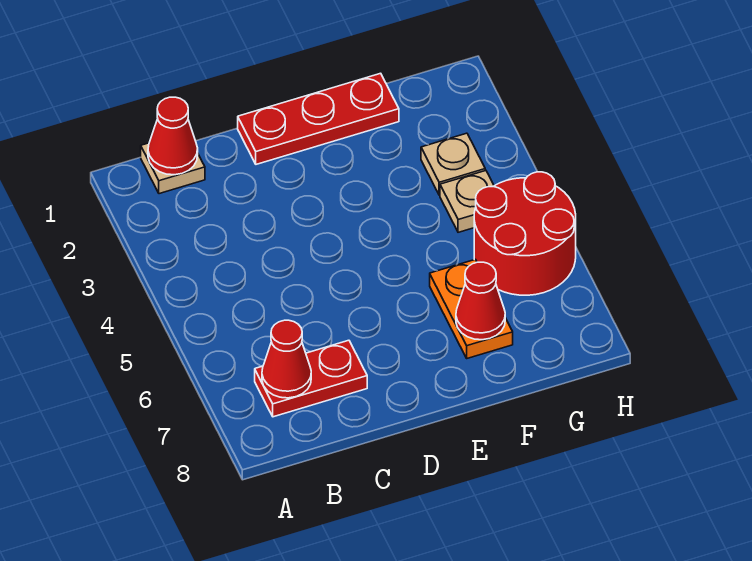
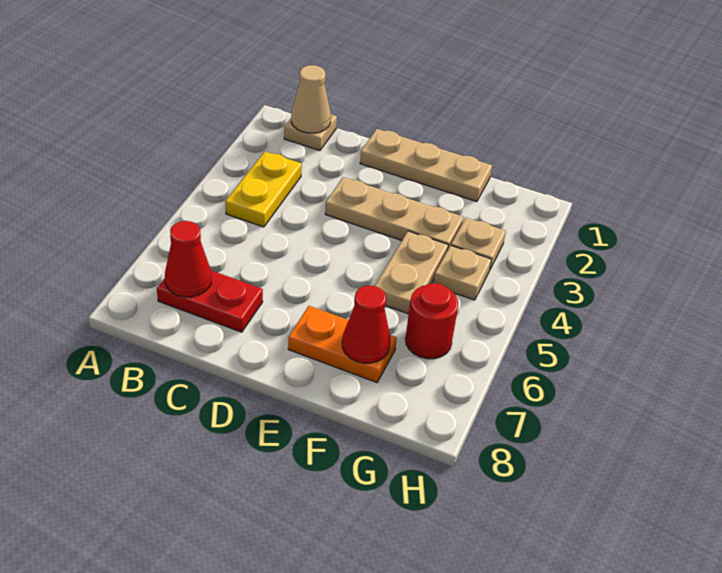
red cone B1 level 2 -> tan cone B1 level 2
none -> yellow plate B3:B4 level 1
red plate D1:F1 level 1 -> tan plate D1:F1 level 1
none -> tan plate D3:F3 level 1
none -> tan plate F4:F5 level 1
orange plate F6:F7 level 1 -> orange plate E7:F7 level 1
red round brick G5:H6 level 1 -> red round brick G6 level 1

